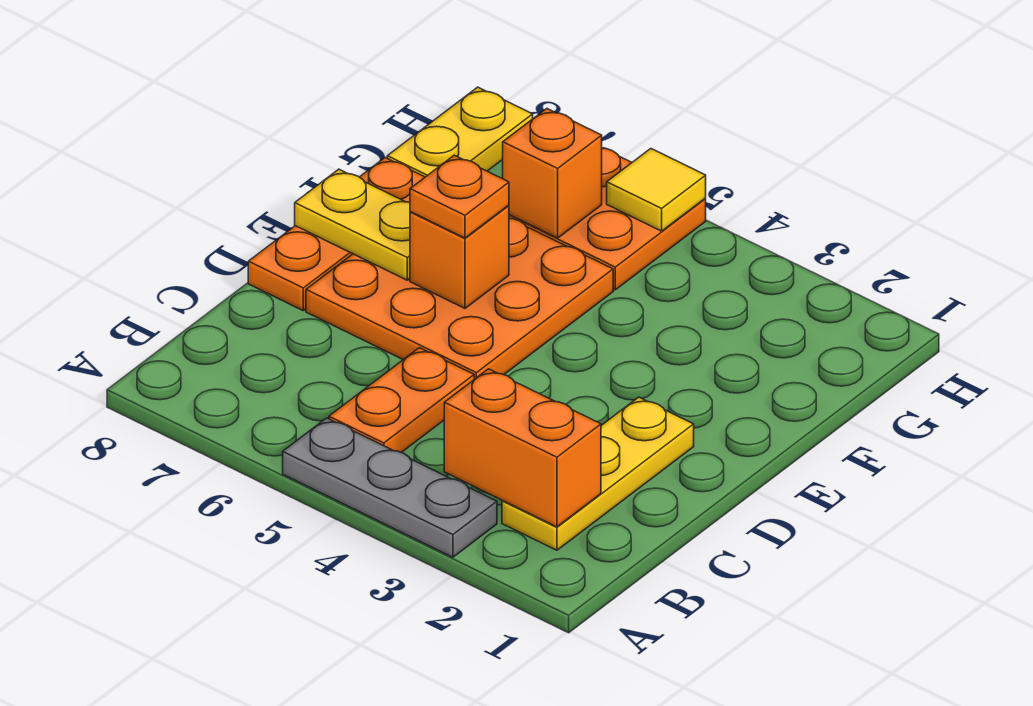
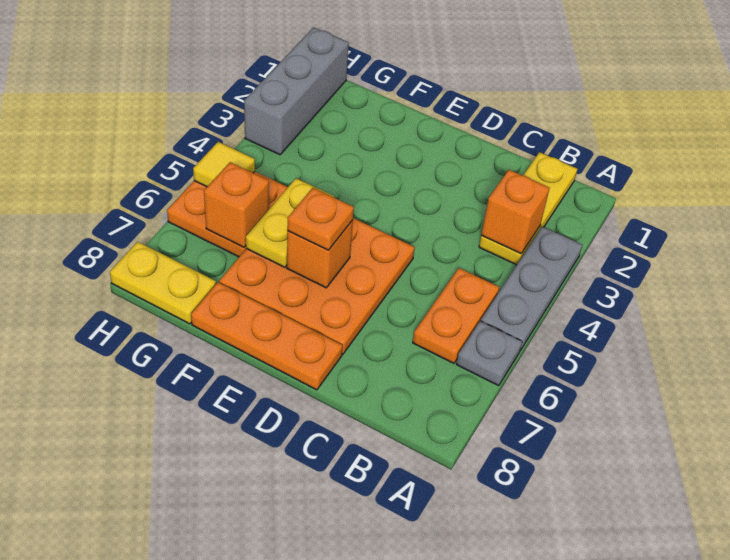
none -> grey plate A6 level 1
yellow plate B2:D2 level 1 -> yellow plate B1:B3 level 1
orange brick B2:B3 level 2 -> orange brick B3 level 2
orange plate B5:C5 level 1 -> orange plate B5:B6 level 1
yellow plate E7:E8 level 2 -> yellow plate F5:F6 level 2
none -> grey brick H1:H3 level 1

